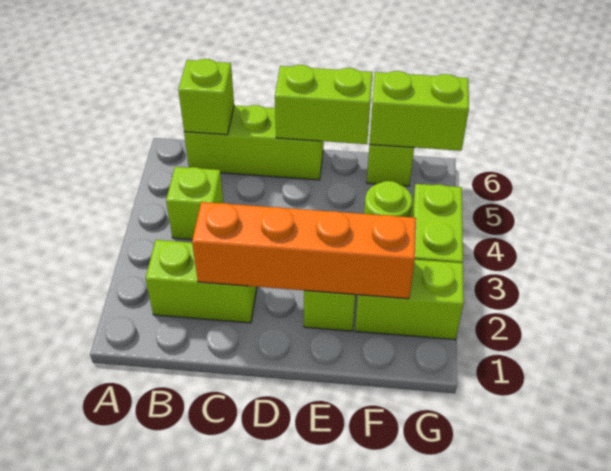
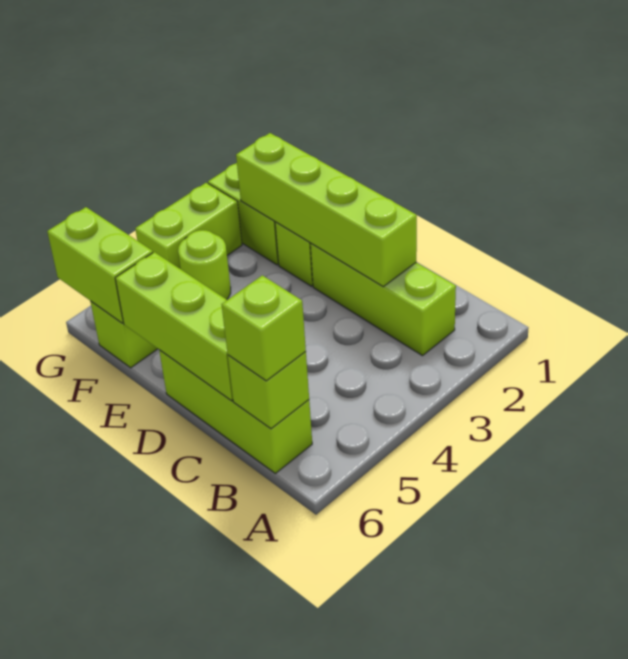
lime brick B2:C2 level 1 -> lime brick B2:D2 level 1
lime brick B4 level 1 -> lime brick B6 level 3
orange brick C2:F2 level 2 -> lime brick C2:F2 level 2
lime brick D6:E6 level 2 -> lime brick C6:E6 level 2

